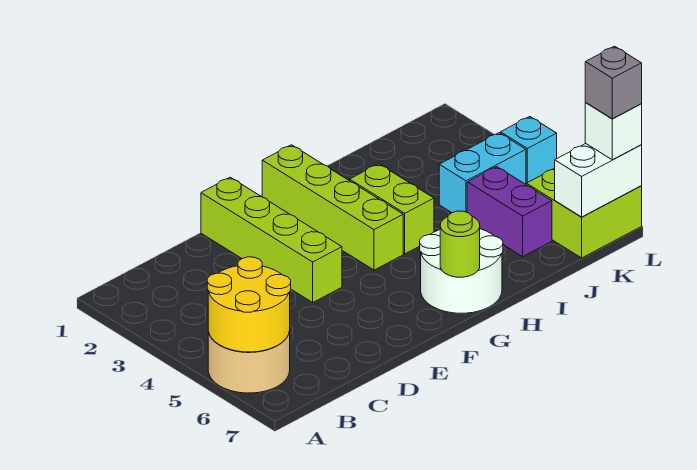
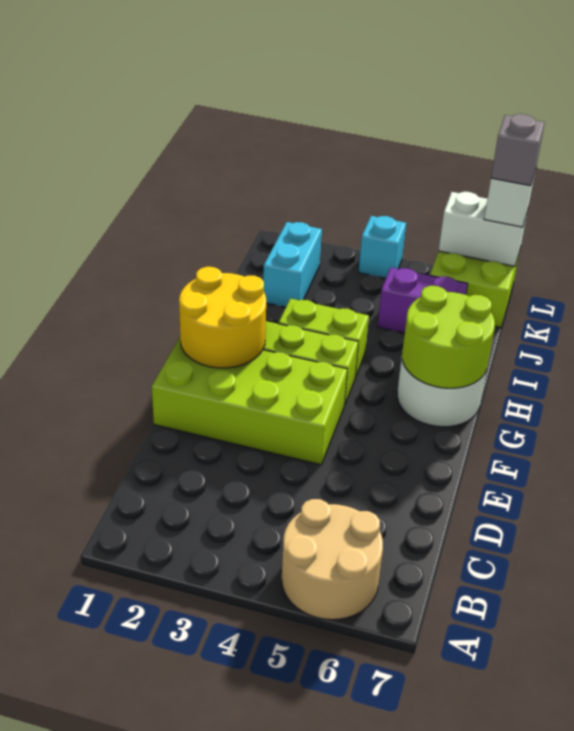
yellow round brick A5:B6 level 2 -> yellow round brick F1:G2 level 2
lime brick E1:E4 level 1 -> lime brick E1:F4 level 1
lime round brick G7 level 2 -> lime round brick G6:H7 level 2
cyan brick J4:K4 level 1 -> cyan brick J2:K2 level 1
white brick K7:L7 level 2 -> white brick L6:L7 level 2

